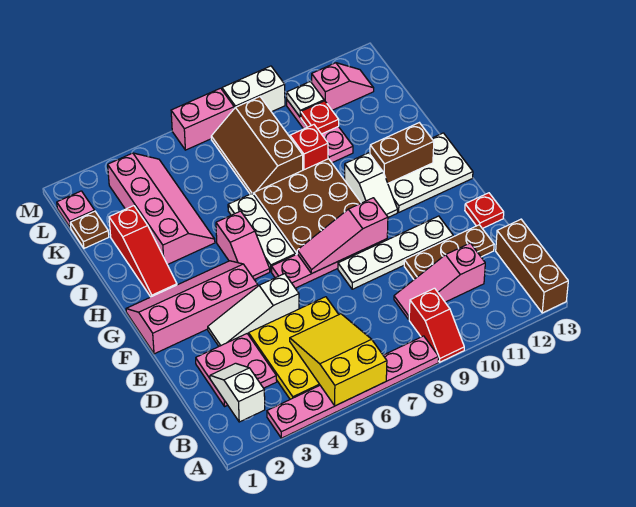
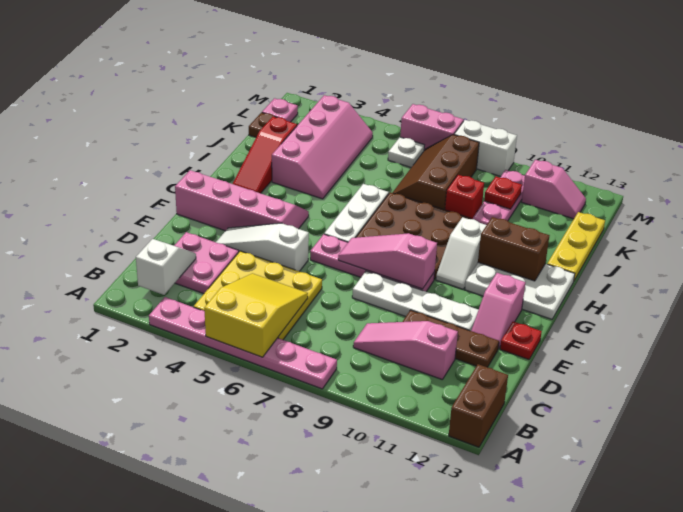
red slope A9:B9 level 1 top B -> none
brown brick A13:C13 level 1 -> brown brick A13:B13 level 1
pink slope G5:H5 level 1 top H -> pink slope E12:F12 level 1 top F
none -> yellow plate I13:K13 level 1
white plate L10 level 2 -> white plate L6 level 1

